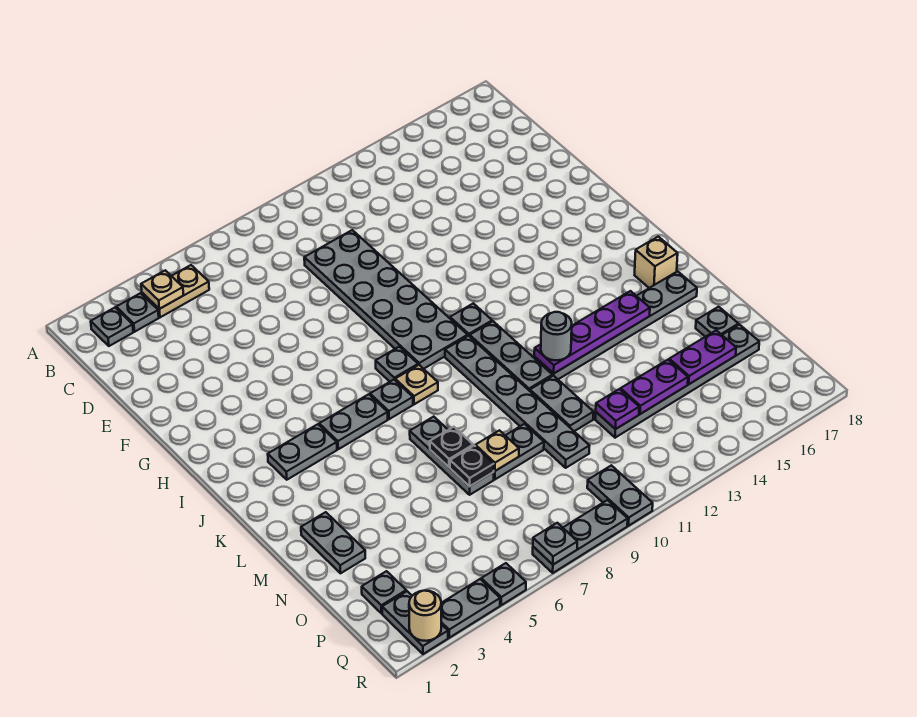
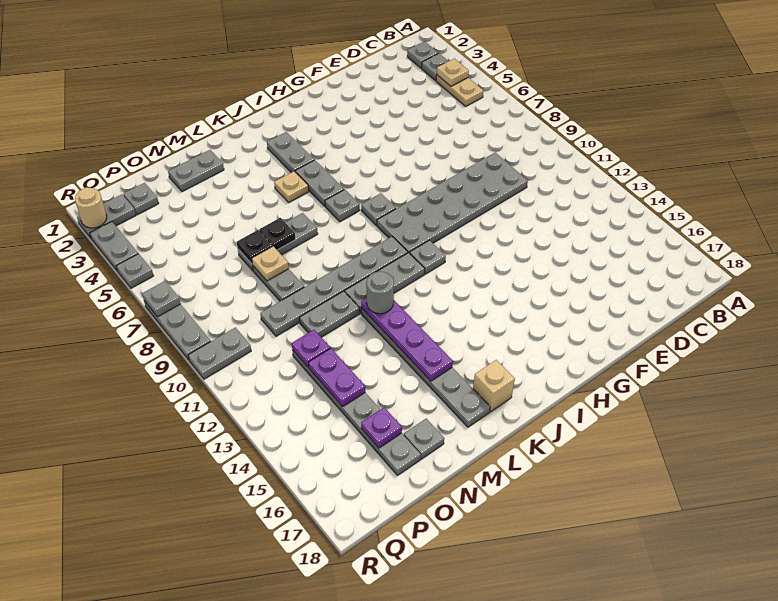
tan plate J8 level 1 -> tan plate K5 level 1
purple plate O15:O16 level 2 -> purple plate O16 level 2

